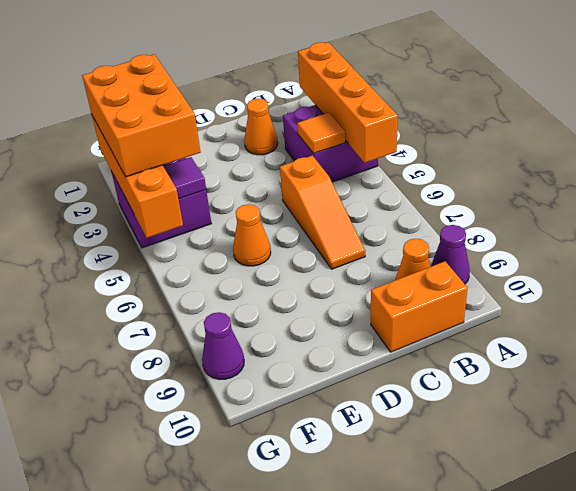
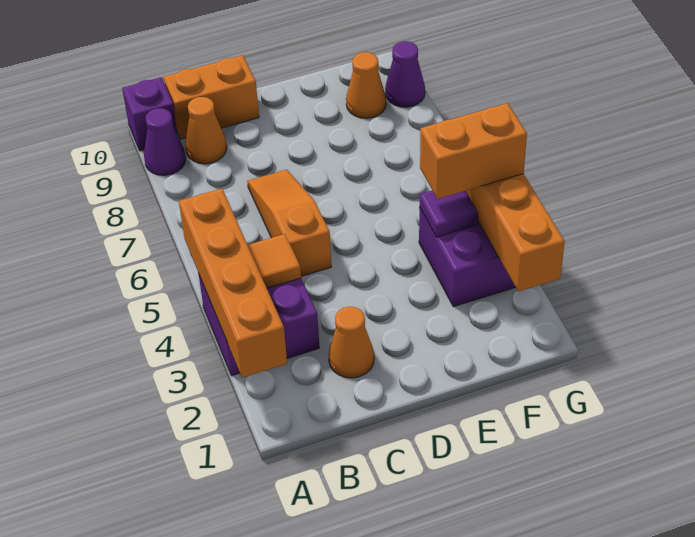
none -> purple brick A10 level 1
orange cone E6 level 1 -> orange cone F9 level 1
orange brick F2:G4 level 3 -> orange brick F4:G4 level 3

